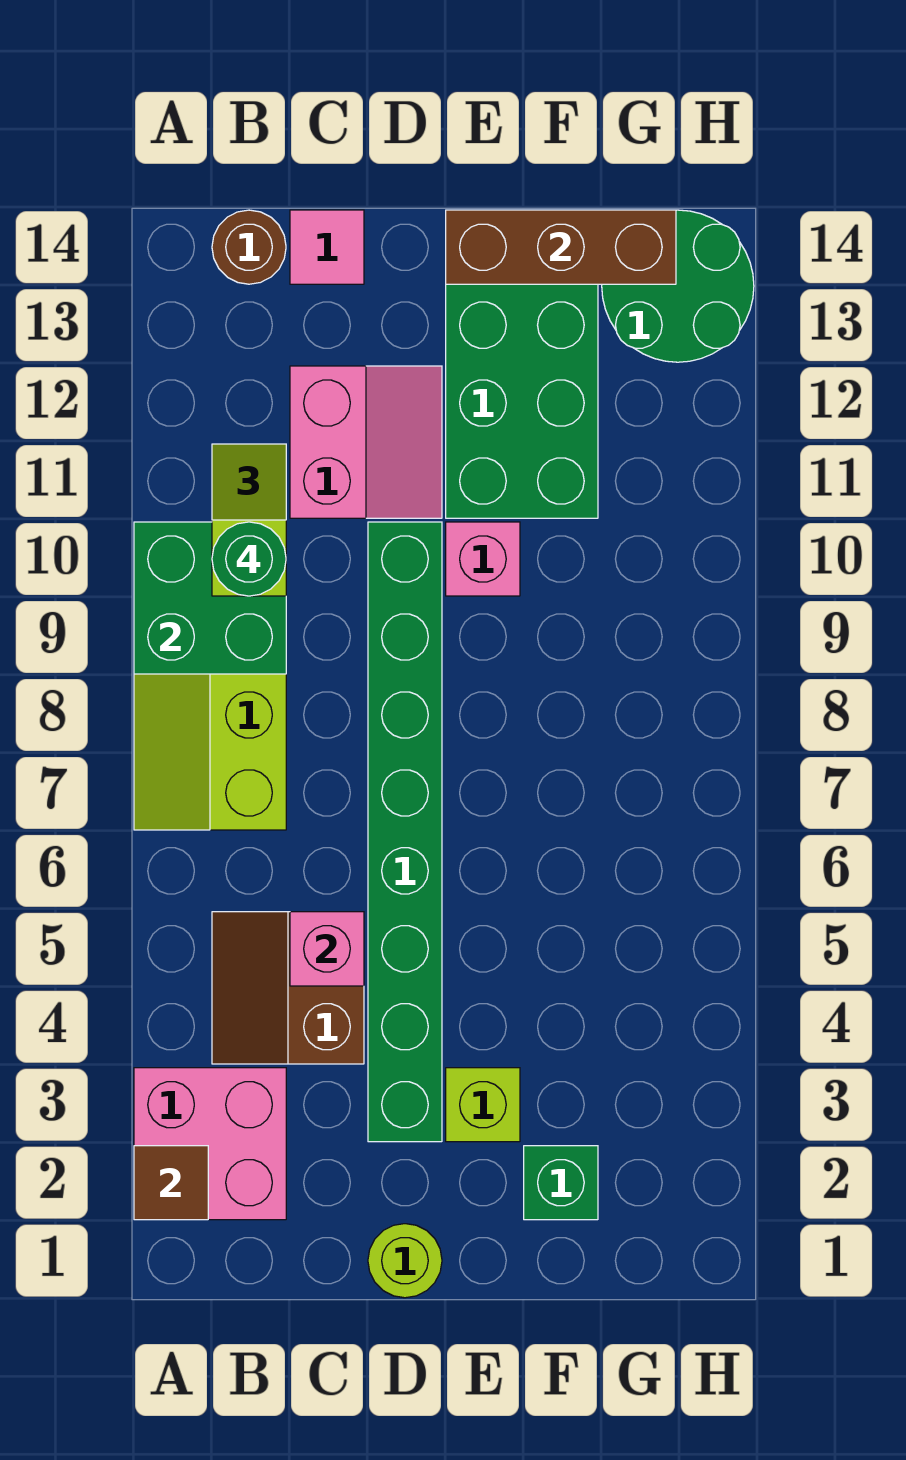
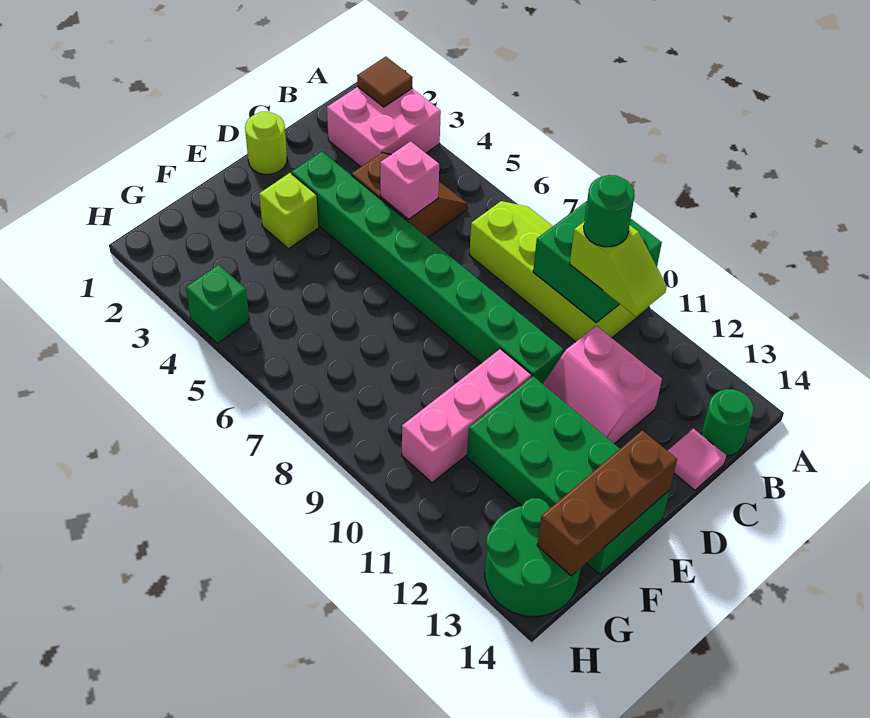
brown round brick B14 level 1 -> green round brick B14 level 1
pink brick E10 level 1 -> pink brick E10:G10 level 1
green brick F2 level 1 -> green brick H4 level 1

